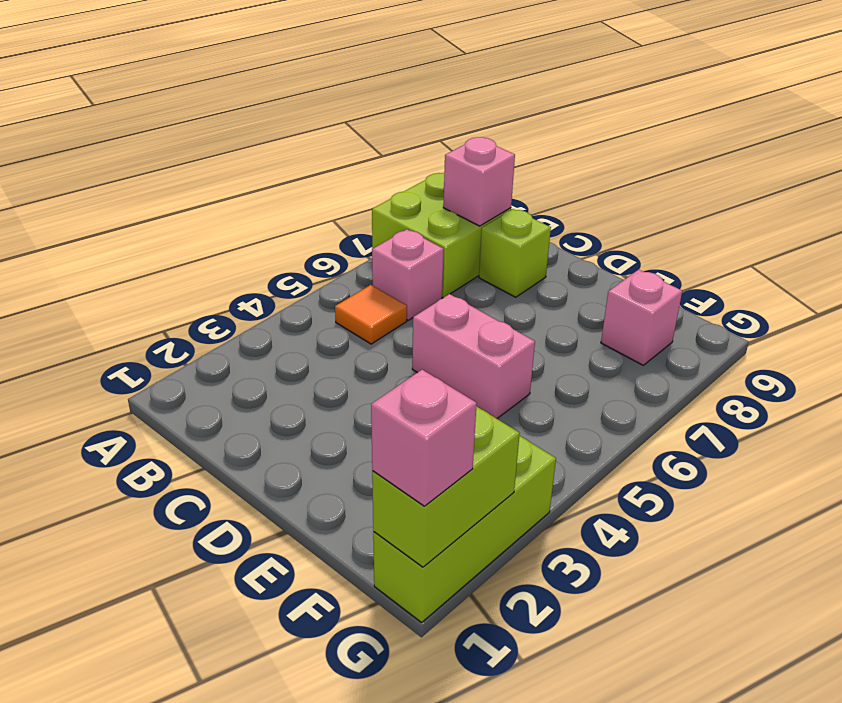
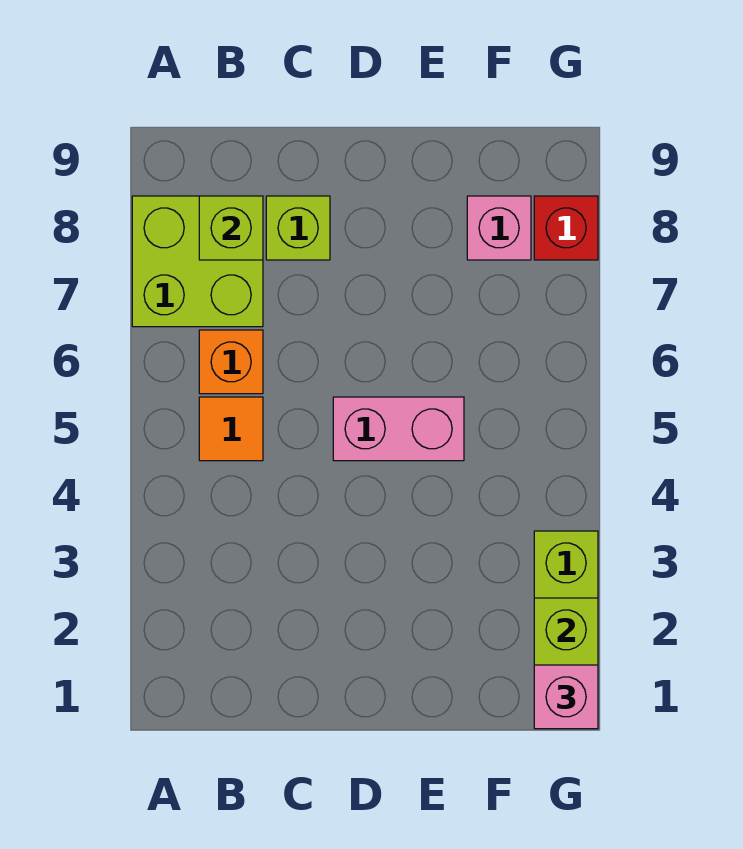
pink brick B6 level 1 -> orange brick B6 level 1
pink brick B8 level 2 -> lime brick B8 level 2
none -> red brick G8 level 1

